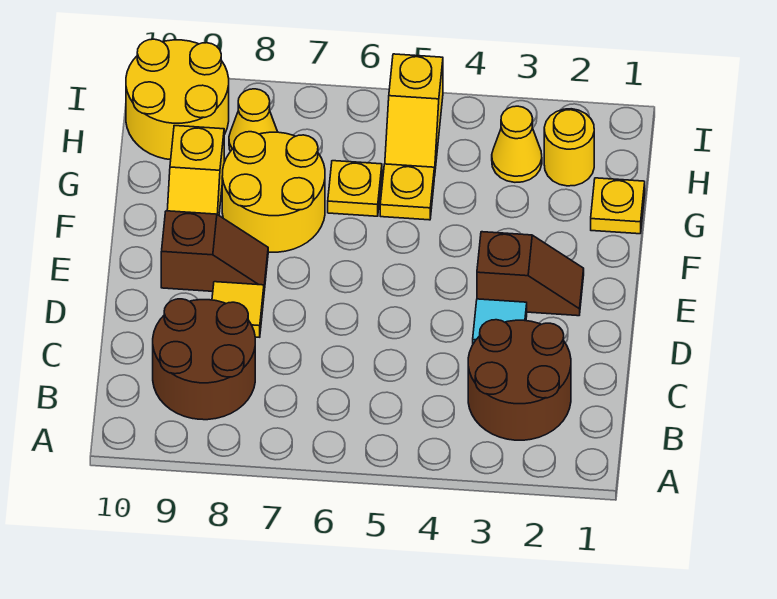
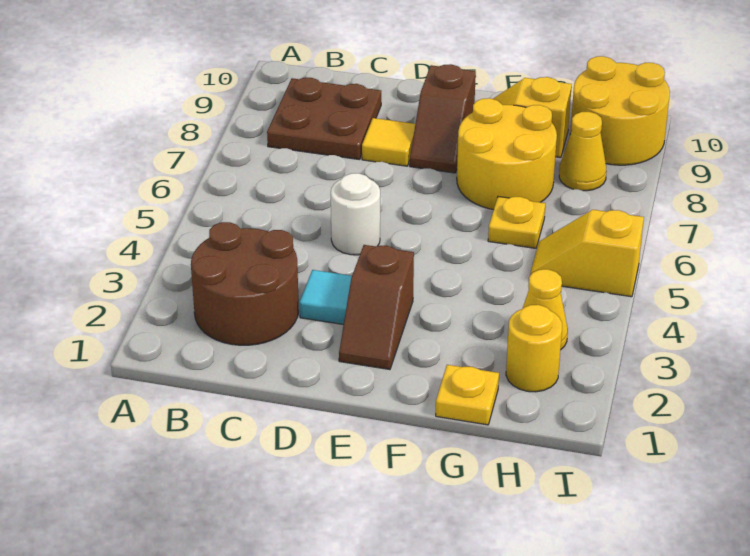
brown round brick B8:C9 level 1 -> brown plate B8:C9 level 1
none -> white round brick D5 level 1
yellow plate G5 level 1 -> none

